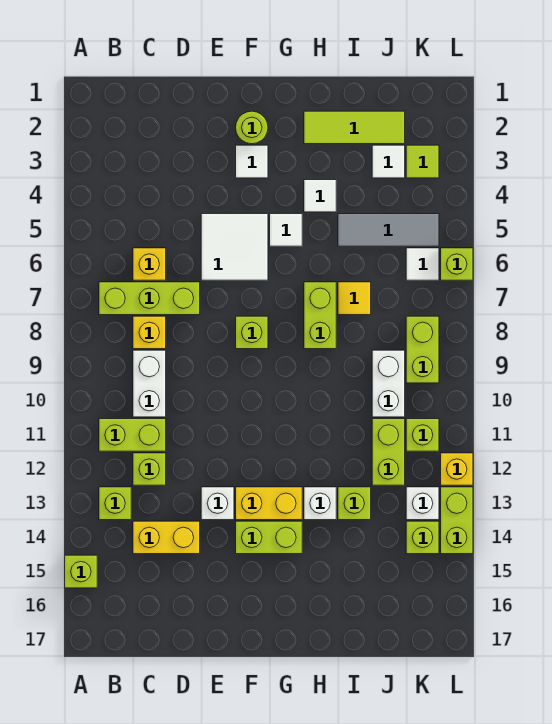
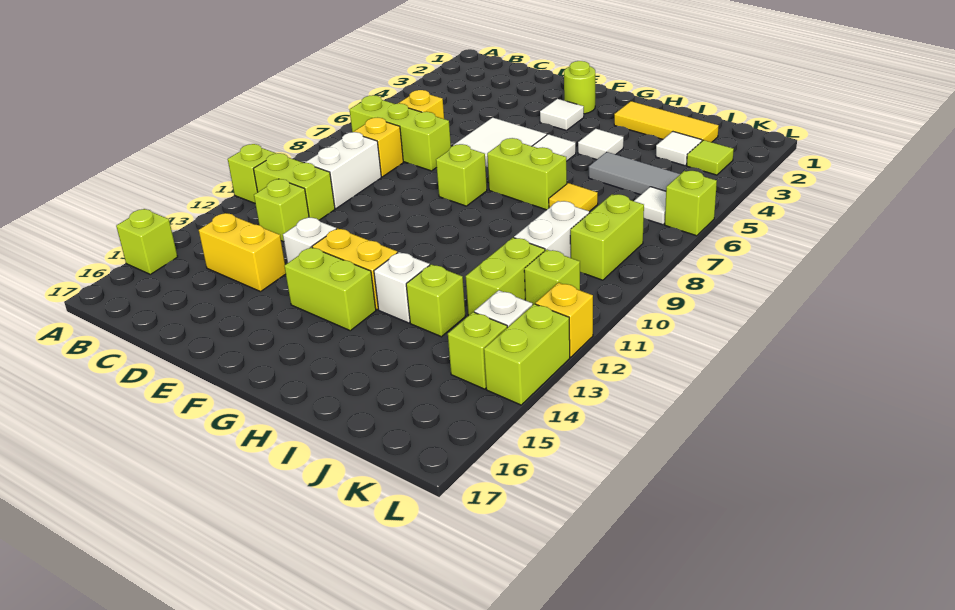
lime brick B13 level 1 -> lime brick A11 level 1
lime tile H2:J2 level 1 -> yellow tile H2:J2 level 1
lime brick H7:H8 level 1 -> lime brick G7:H7 level 1

